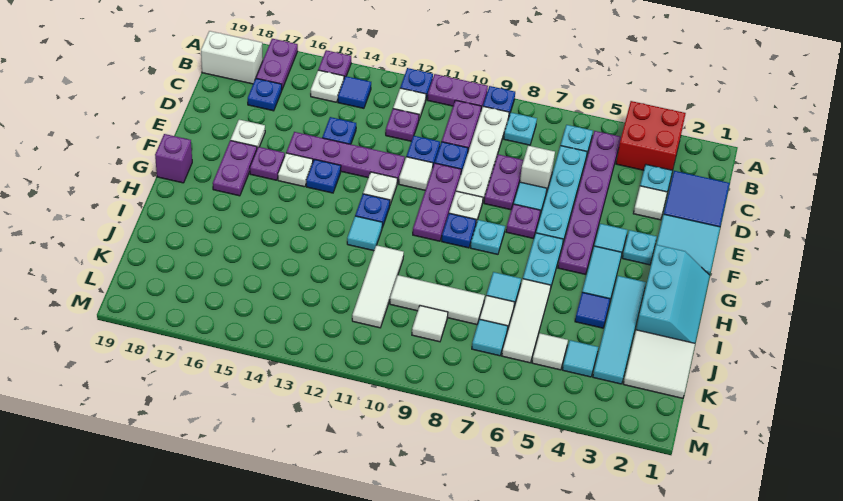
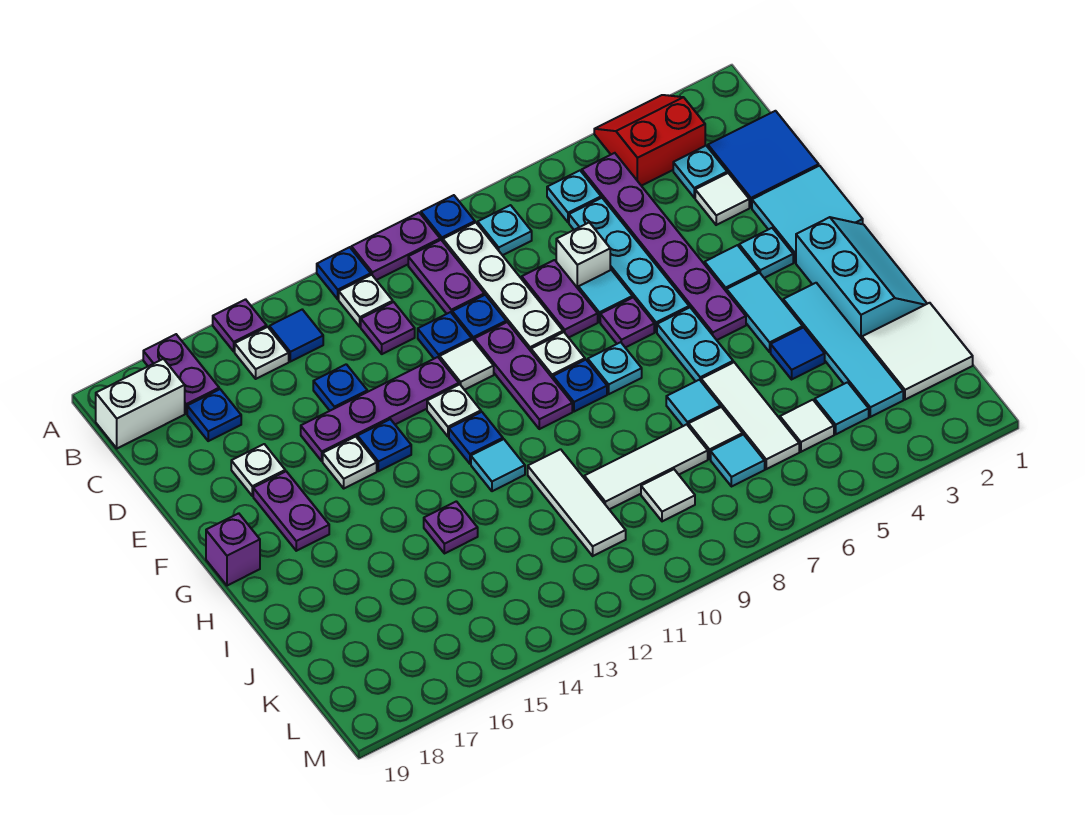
red brick A3:B4 level 1 -> red slope A3:B4 level 1 top B
purple plate F16 level 1 -> purple plate I14 level 1

